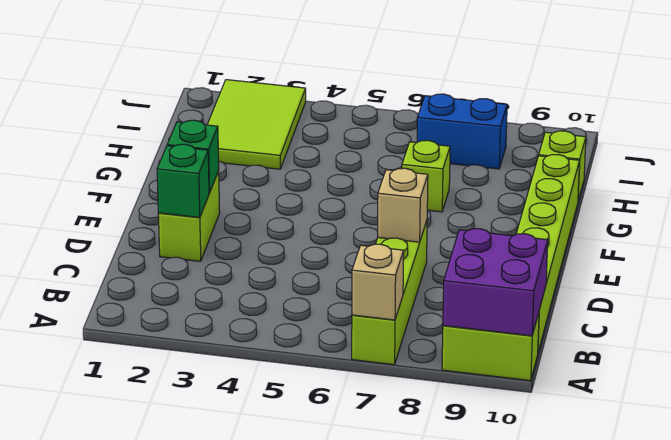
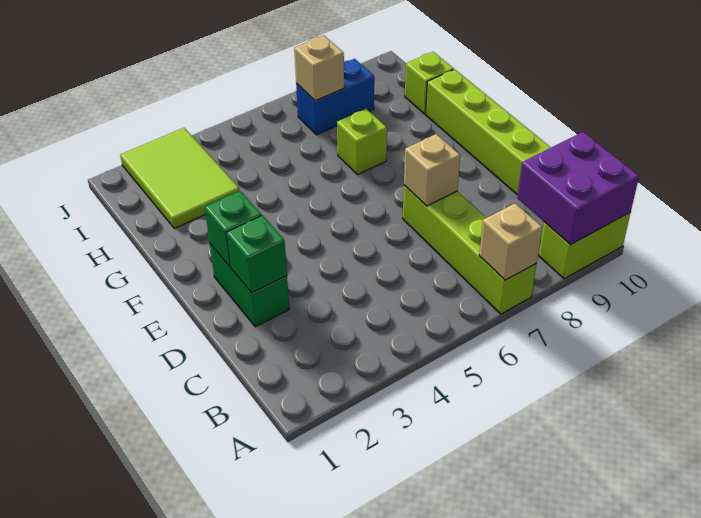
lime brick D2:E2 level 1 -> green brick D2:E2 level 1
none -> tan brick I7 level 2

